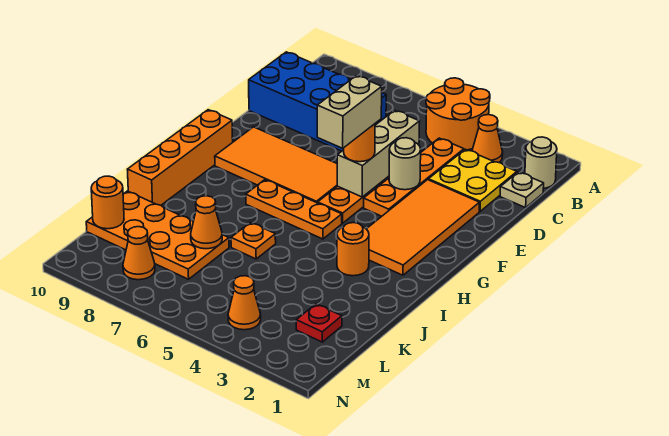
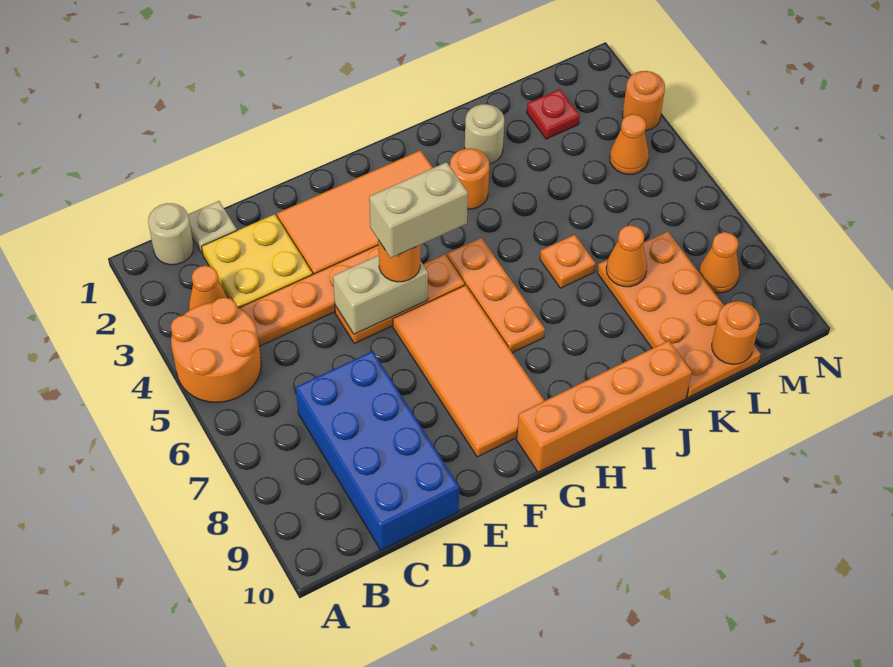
tan brick D5:F5 level 2 -> tan brick E5:F5 level 2
tan round brick E4 level 2 -> tan round brick J2 level 1
none -> orange round brick N3 level 1

